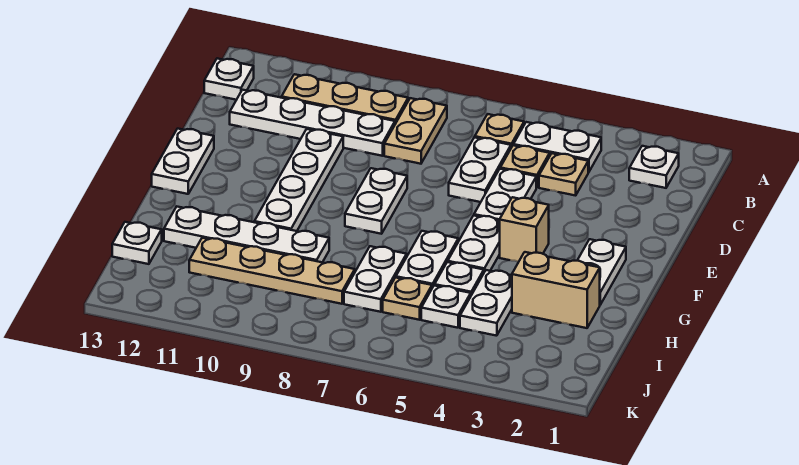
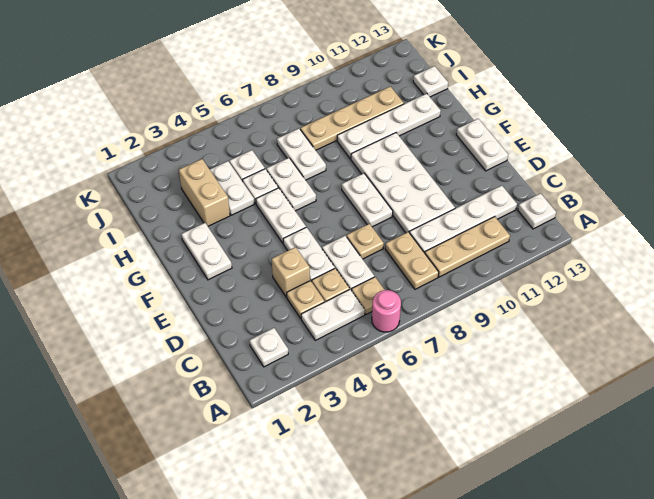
none -> pink round brick A6 level 1
white plate D10:G10 level 1 -> white plate D9:G10 level 1
tan brick F4 level 1 -> tan brick D4 level 1
tan brick H2:H3 level 1 -> tan brick H3:I3 level 1
tan plate I6 level 1 -> tan plate D7 level 1

